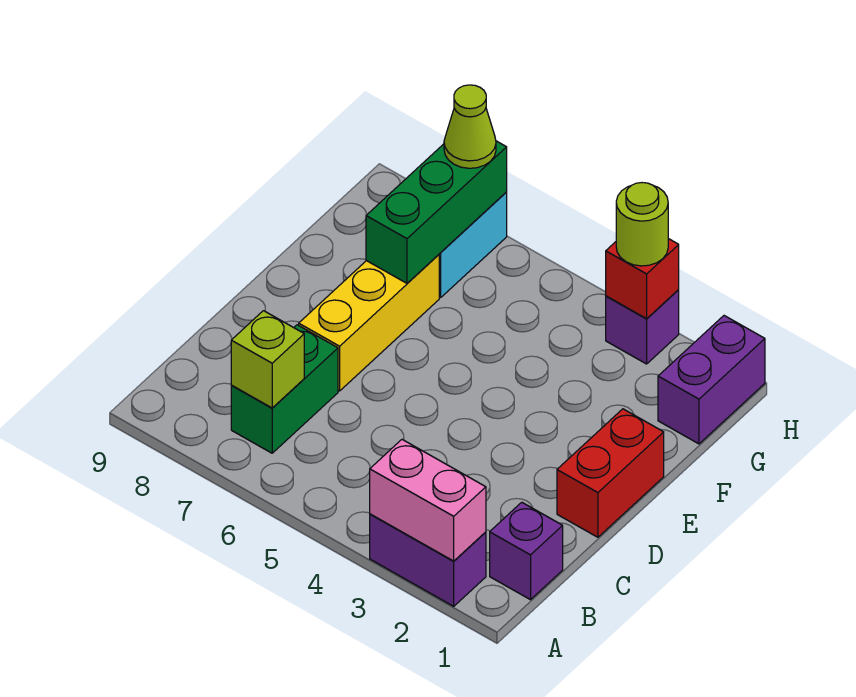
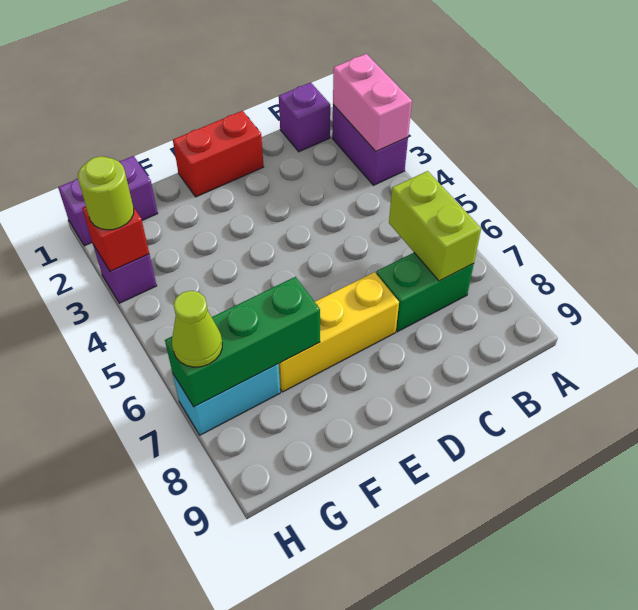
lime brick B7 level 2 -> lime brick B6:B7 level 2

